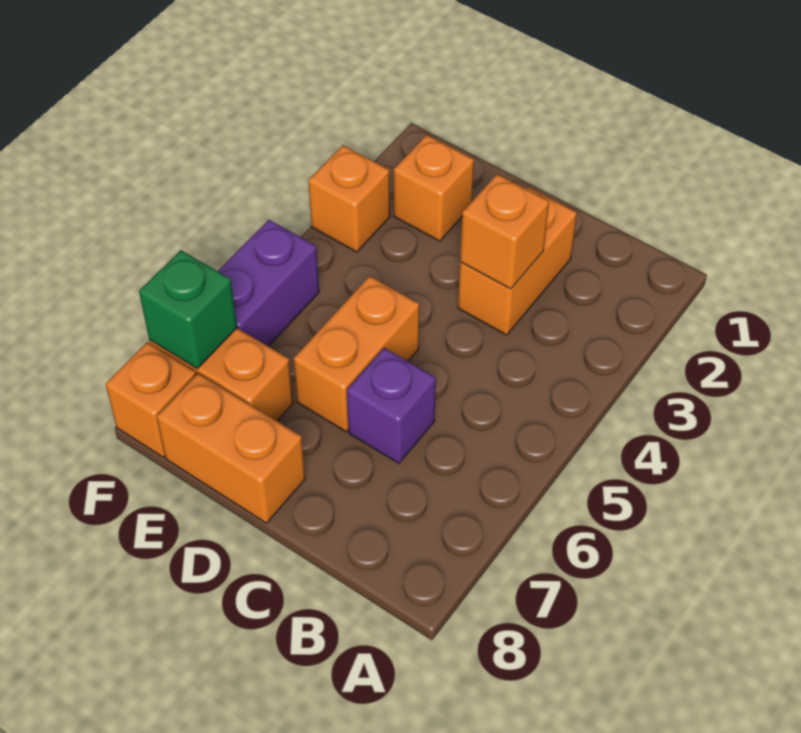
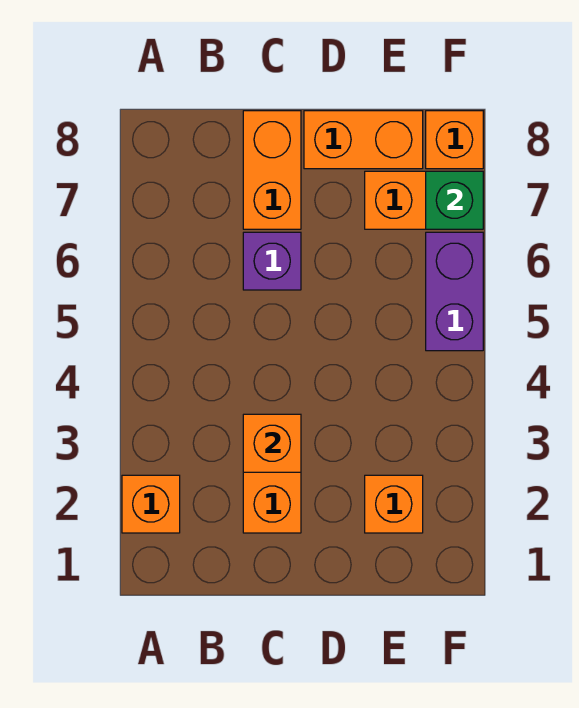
orange brick D5:D6 level 1 -> orange brick C7:C8 level 1
orange brick F3 level 1 -> orange brick A2 level 1

